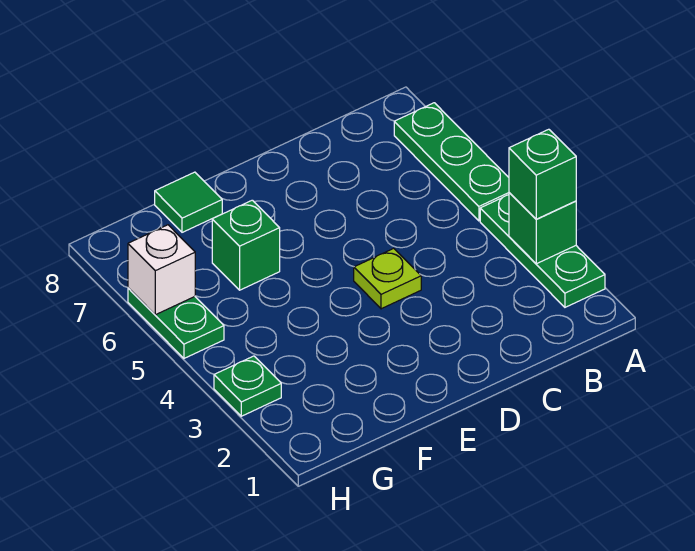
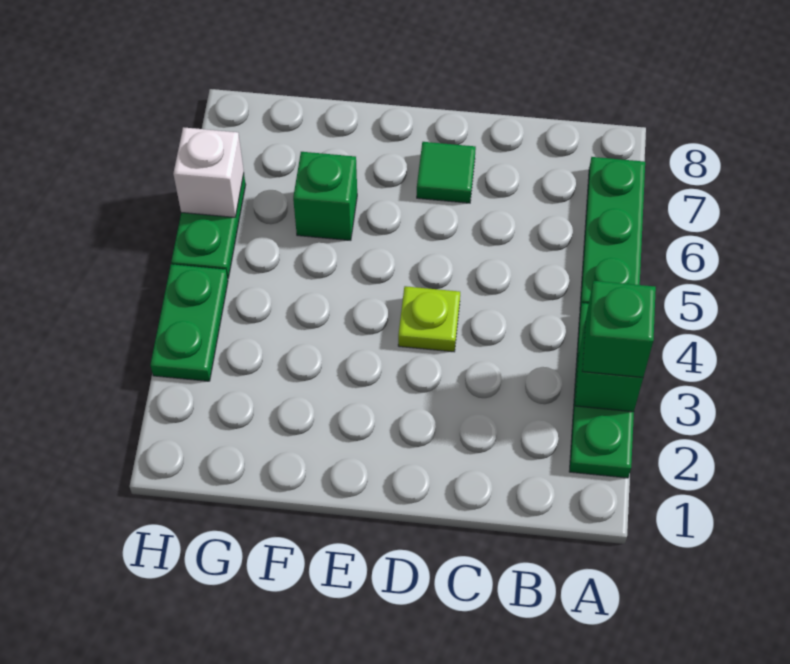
green tile F8 level 1 -> green tile D7 level 1
green plate H3 level 1 -> green plate H3:H4 level 1

